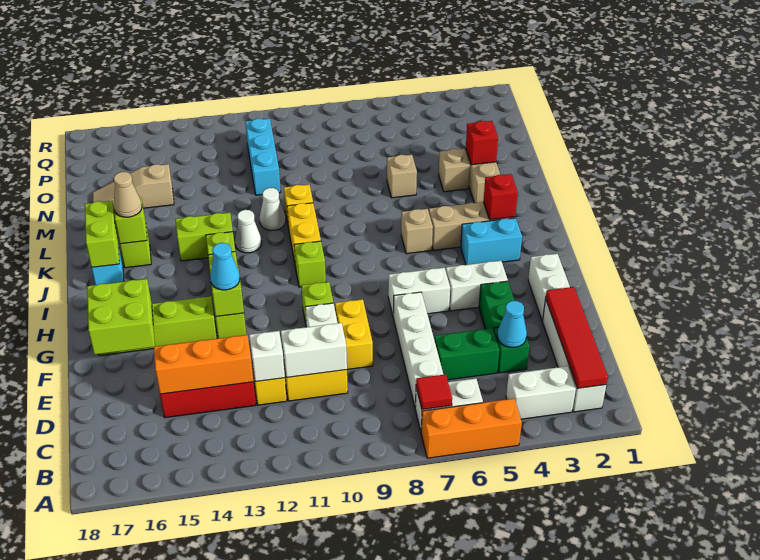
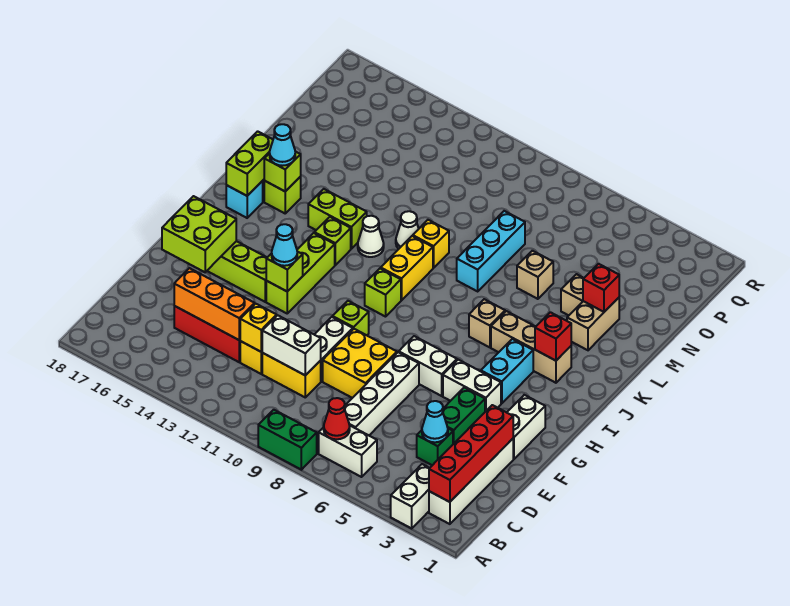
orange brick A5:A7 level 1 -> none
red tile B2:E2 level 2 -> red brick B2:E2 level 2
white brick B3:B4 level 1 -> white brick A3:B3 level 1
red tile B7 level 2 -> red cone B7 level 2
green brick D5:D6 level 1 -> green brick A8:A9 level 1
white brick D12 level 2 -> yellow brick D12 level 2
yellow brick E9:F9 level 1 -> yellow brick E8:F9 level 1
cyan brick I3:I4 level 1 -> cyan brick H4:I4 level 1
tan cone K16 level 3 -> cyan cone K16 level 3
cyan brick N11:P11 level 1 -> cyan brick L8:N8 level 1
tan slope N15:N17 level 1 top 15 -> none

